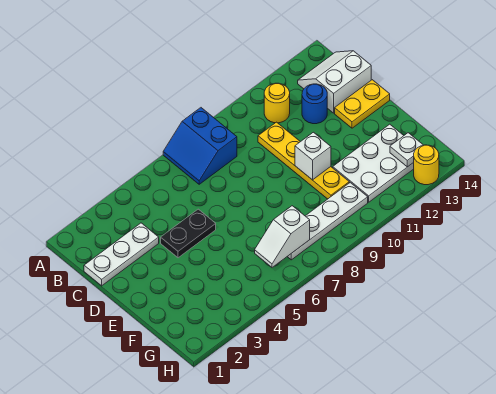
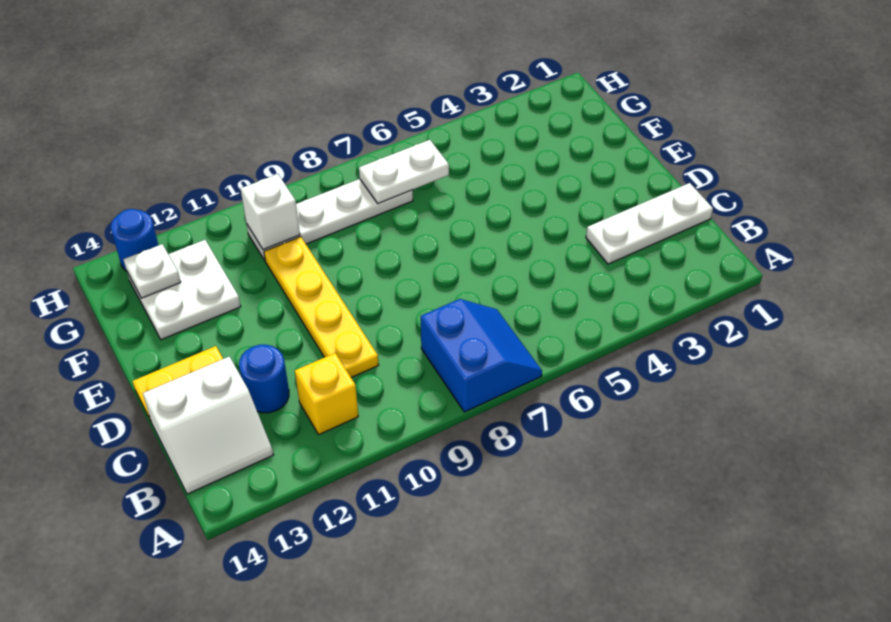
yellow round brick B11 level 1 -> yellow brick B11 level 1
black plate D4:D5 level 1 -> none
white brick E10 level 2 -> white brick G10 level 2
white plate F11:G13 level 1 -> white plate F12:G13 level 1
white slope G6:G7 level 2 top 7 -> white plate G6:G7 level 2
yellow round brick H13 level 1 -> blue round brick H13 level 1

